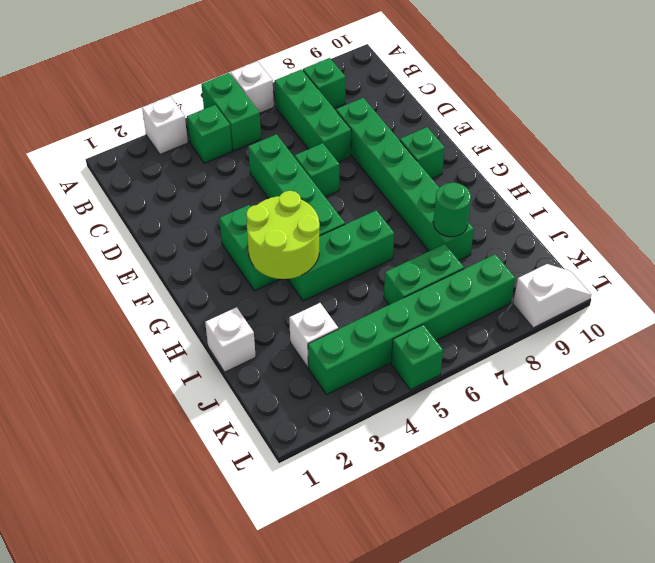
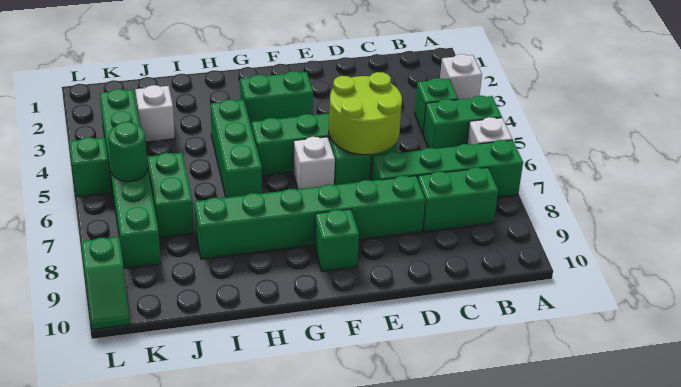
green brick B7:D7 level 1 -> green brick A7:D7 level 1
green brick B8 level 1 -> green brick B8:C8 level 1
lime round brick G3:H4 level 2 -> lime round brick D5:E6 level 2
white brick I1 level 1 -> white brick F6 level 1
green round brick I8 level 2 -> green round brick K6 level 2
white slope L9:L10 level 1 top 9 -> green slope L9:L10 level 1 top 9

